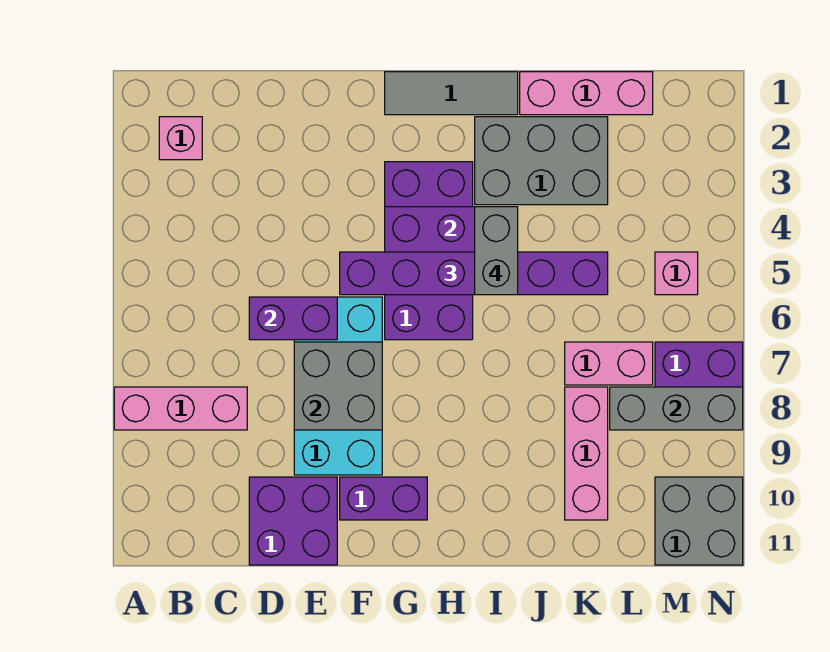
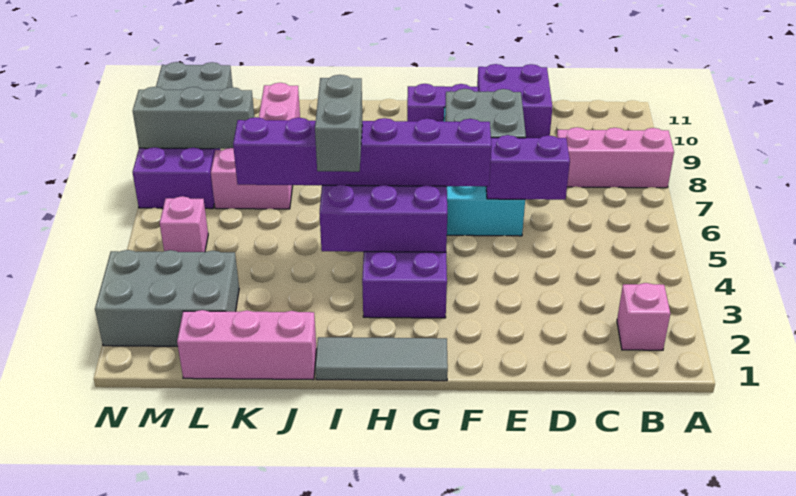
grey brick I2:K3 level 1 -> grey brick L2:N3 level 1

